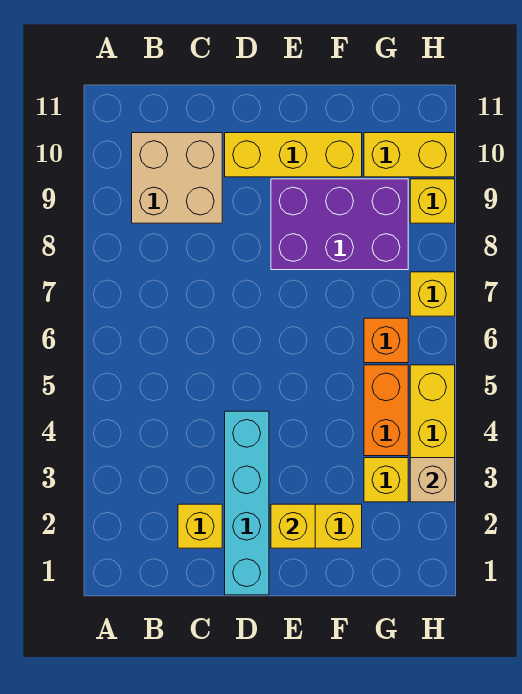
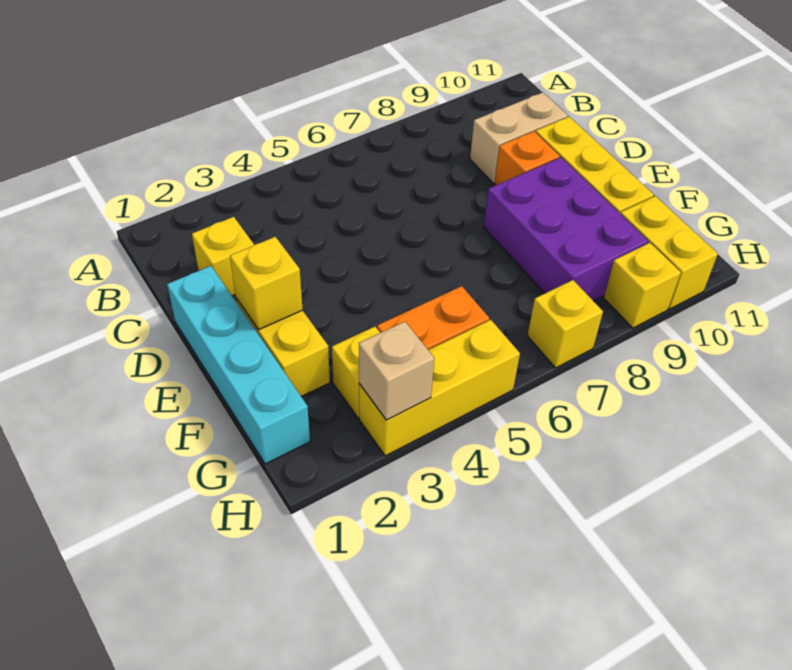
tan brick B9:C10 level 1 -> tan brick C9:C10 level 1
cyan brick D1:D4 level 1 -> cyan brick D1:G1 level 1
orange brick G6 level 1 -> orange brick D9 level 1

